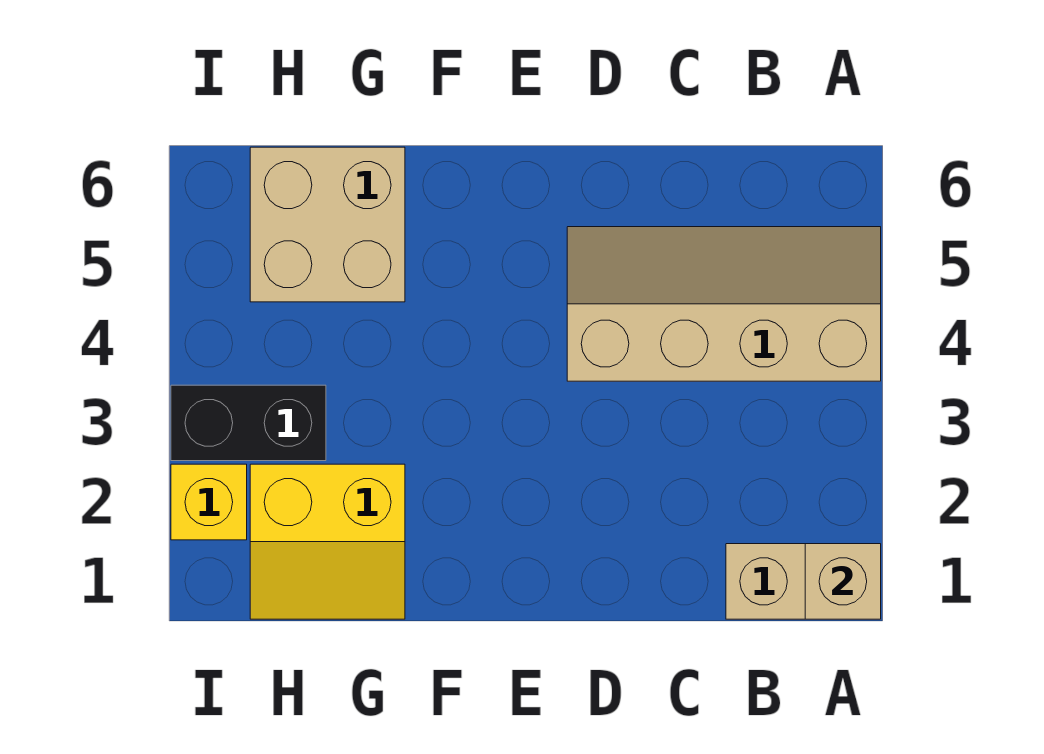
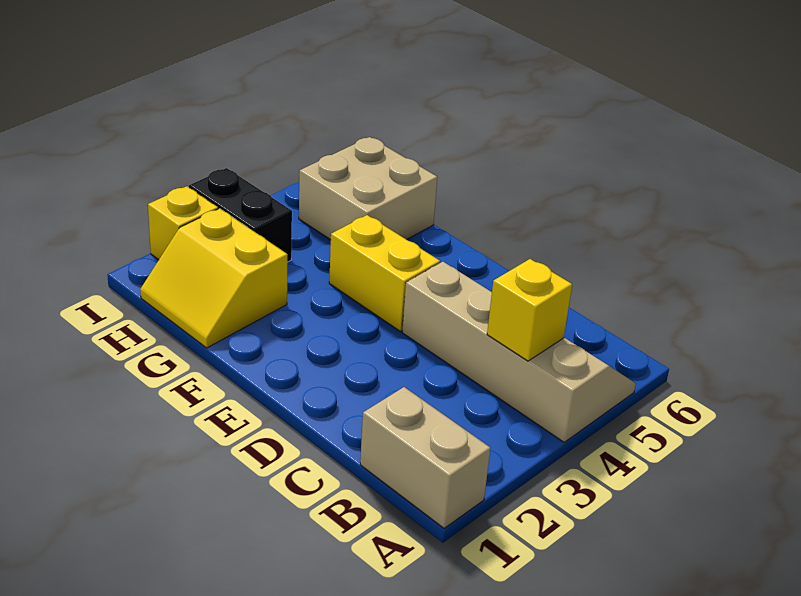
tan brick A1 level 2 -> none
none -> yellow brick B4 level 2
none -> yellow brick E4:F4 level 1

